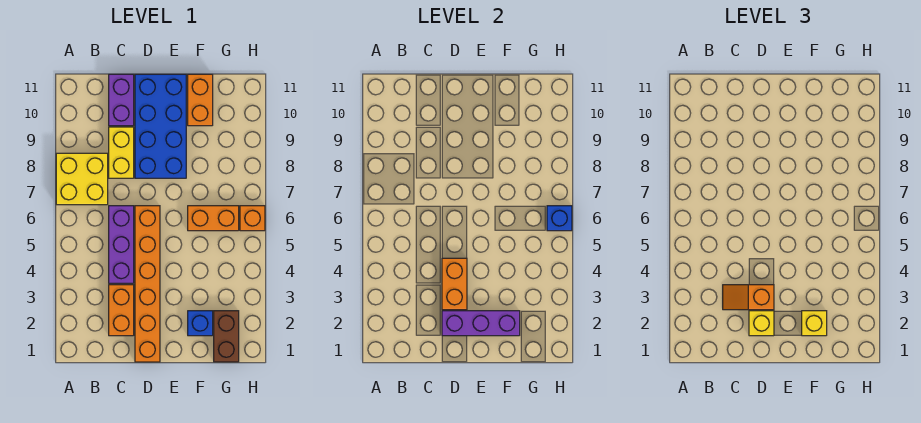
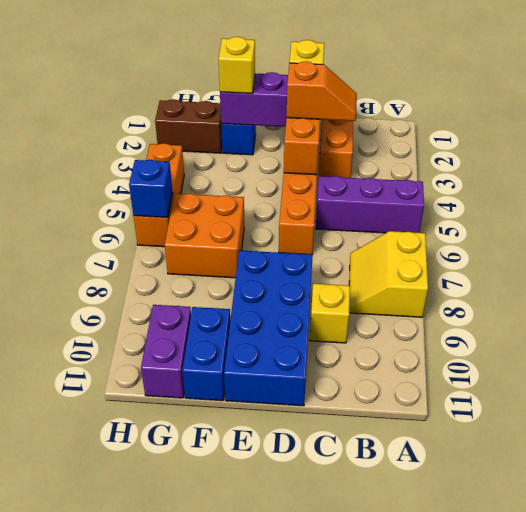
yellow brick A7:B8 level 1 -> yellow slope A7:B8 level 1 top A
purple brick C4:C6 level 1 -> purple brick A5:C5 level 1
yellow brick C8:C9 level 1 -> yellow brick C9 level 1
purple brick C10:C11 level 1 -> purple brick G10:G11 level 1
orange brick F6:G6 level 1 -> orange brick F6:G7 level 1
orange brick F10:F11 level 1 -> blue brick F10:F11 level 1
brown brick G1:G2 level 1 -> brown brick G2:H2 level 1
orange brick H6 level 1 -> orange brick H4:H6 level 1

